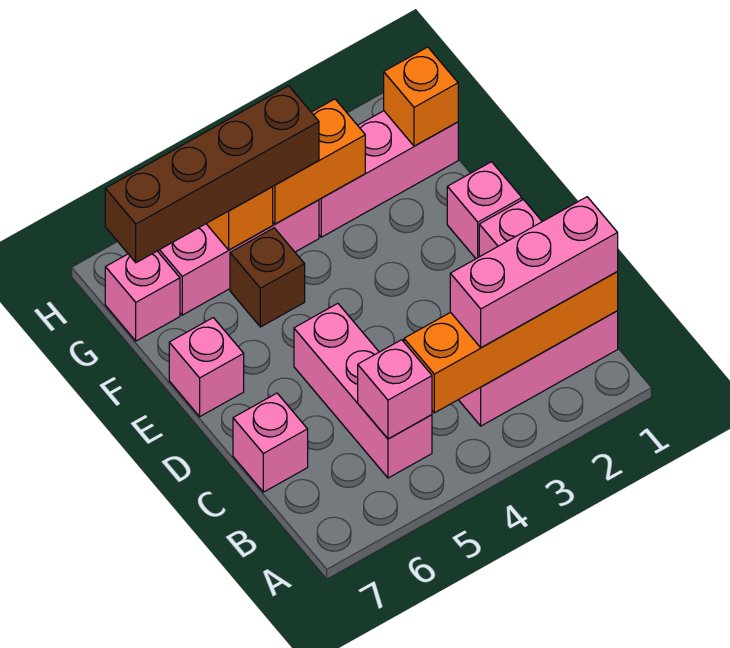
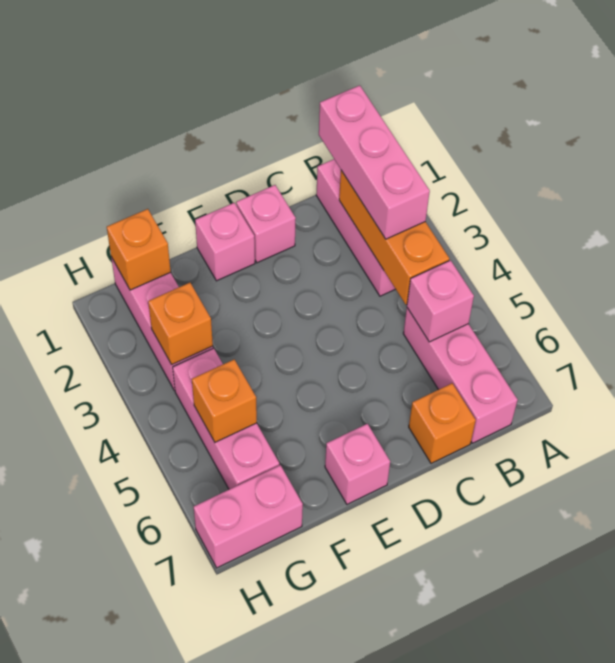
orange brick B1:B4 level 2 -> orange brick B2:B4 level 2
pink brick B5:D5 level 1 -> pink brick B5:B7 level 1
pink brick C7 level 1 -> orange brick C7 level 1
brown brick F5 level 1 -> none
orange brick G3:G4 level 2 -> orange brick G3 level 2
brown brick G4:G7 level 3 -> none
pink brick G7 level 1 -> pink brick G7:H7 level 1

